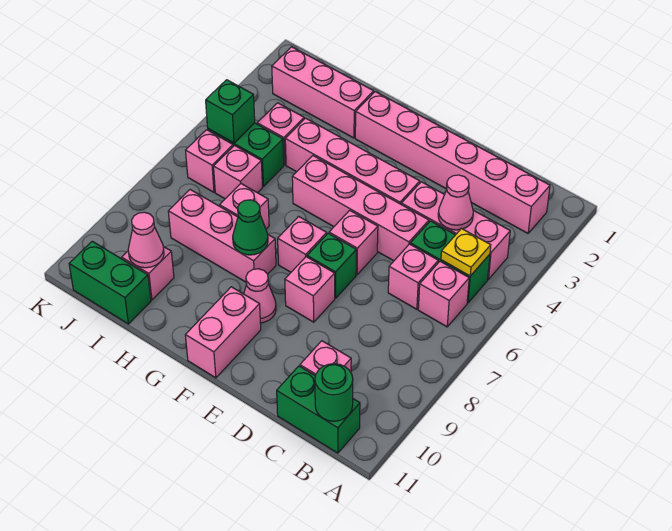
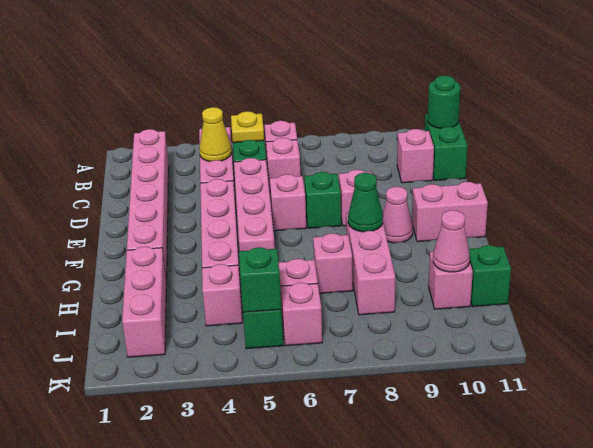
pink cone C4 level 2 -> yellow cone C4 level 2
pink brick F7 level 1 -> none
green brick I11:J11 level 1 -> green brick I11 level 1

